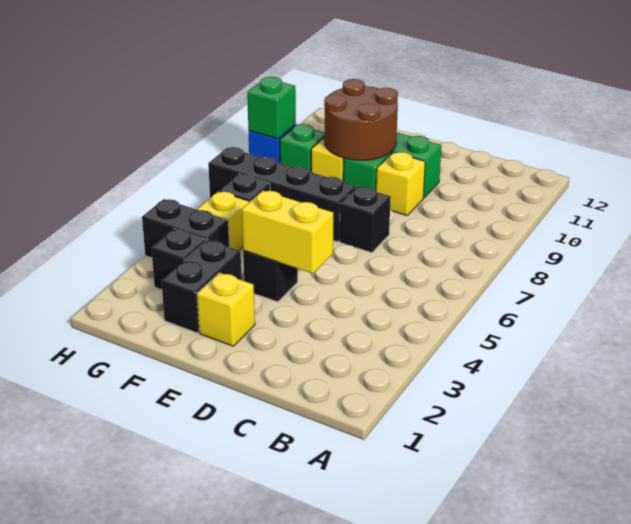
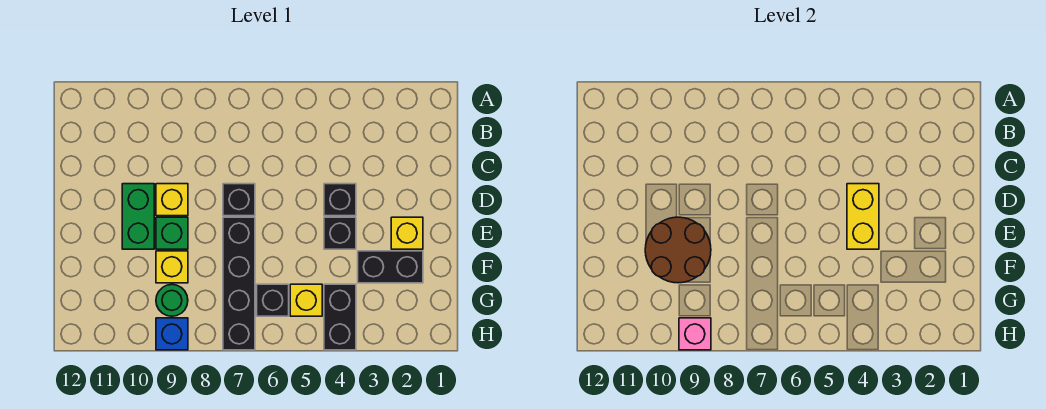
black brick G3 level 1 -> black brick D4 level 1
green brick G9 level 1 -> green round brick G9 level 1
green brick H9 level 2 -> pink brick H9 level 2

